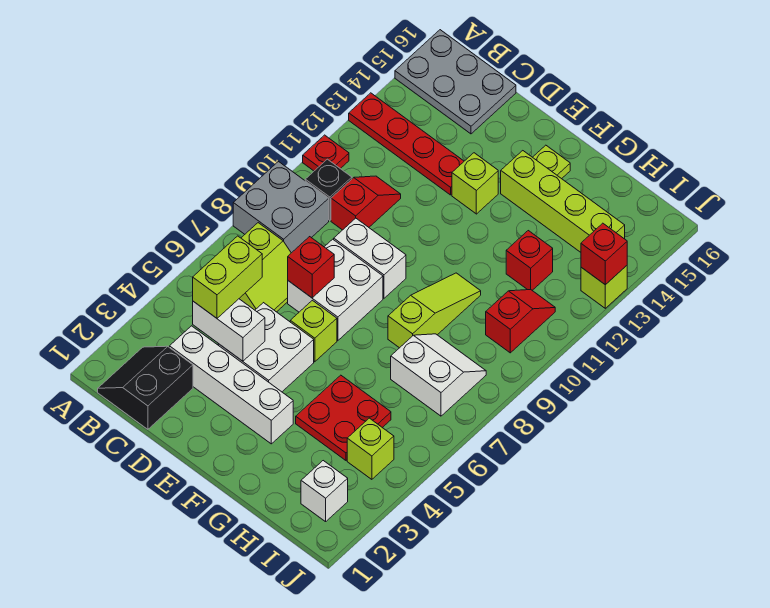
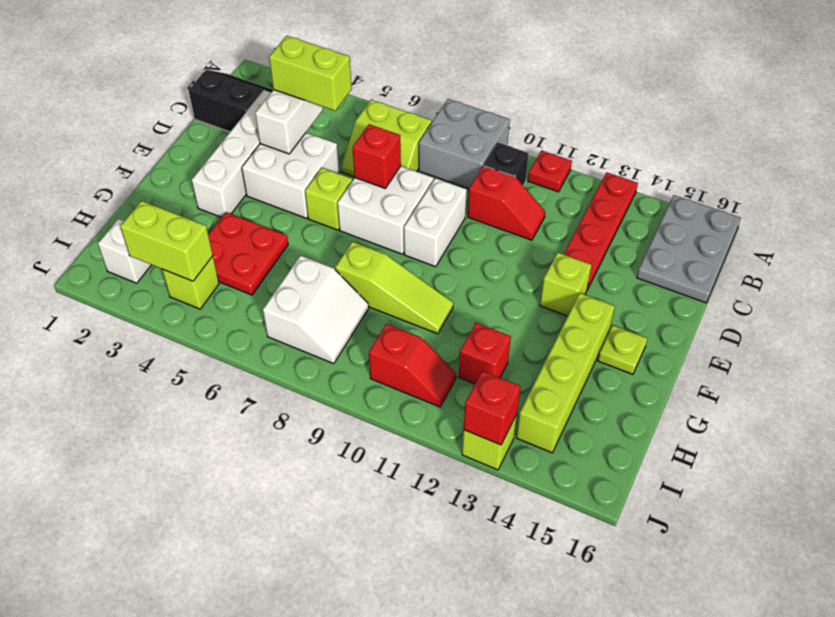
none -> lime brick I3:I4 level 2

